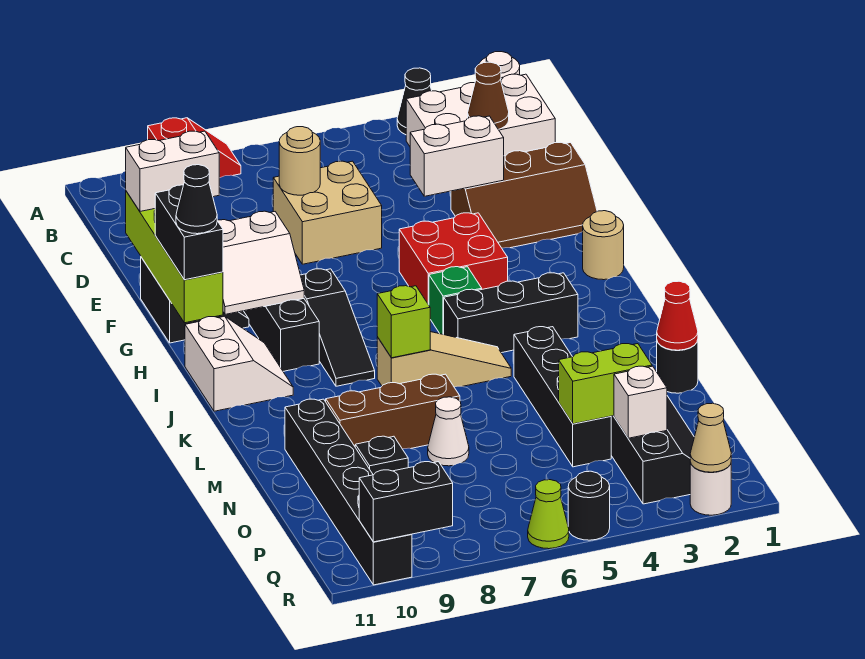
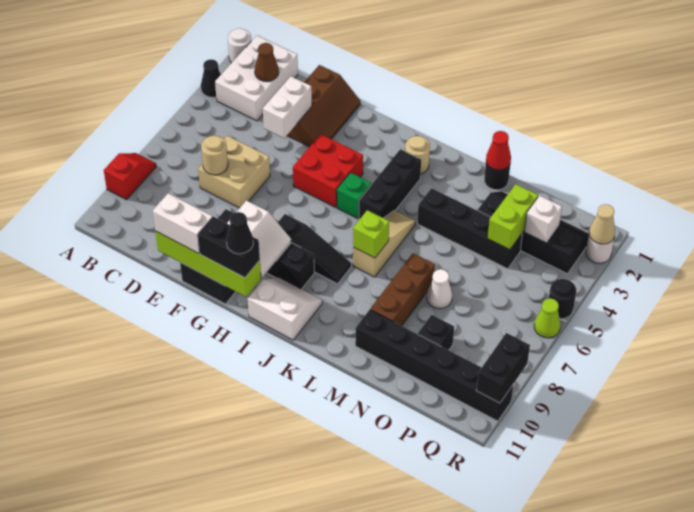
white brick E10:E11 level 3 -> white brick E11:F11 level 3
tan round brick H1 level 1 -> tan round brick J2 level 1

